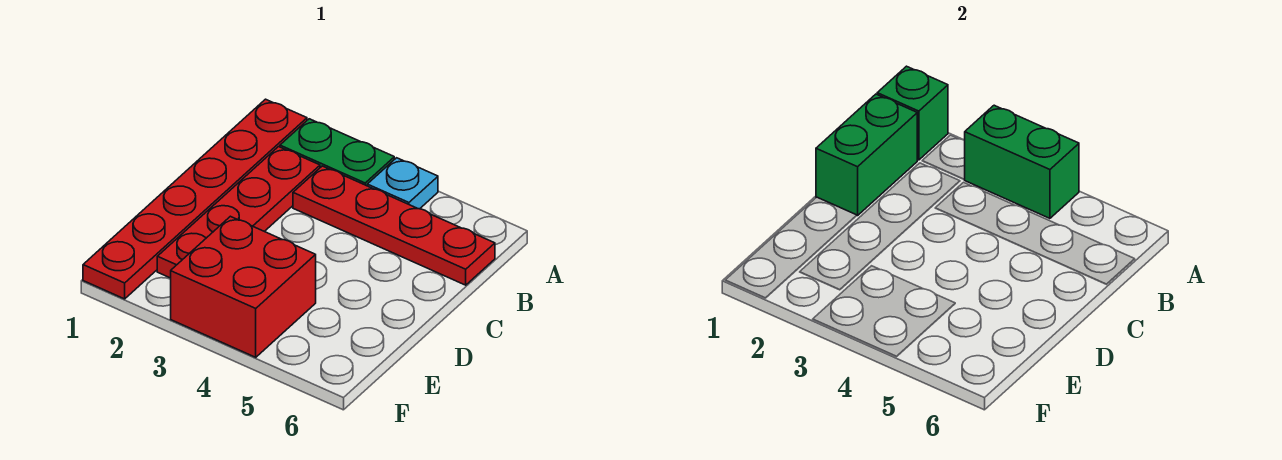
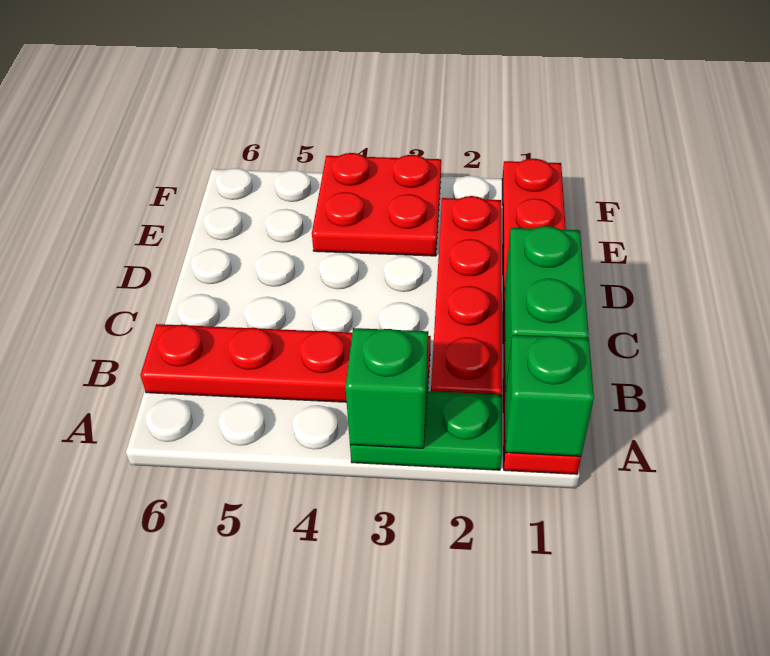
green brick A3:A4 level 2 -> green brick A3 level 2
cyan plate A4 level 1 -> none
red brick E3:F4 level 1 -> red plate E3:F4 level 1

